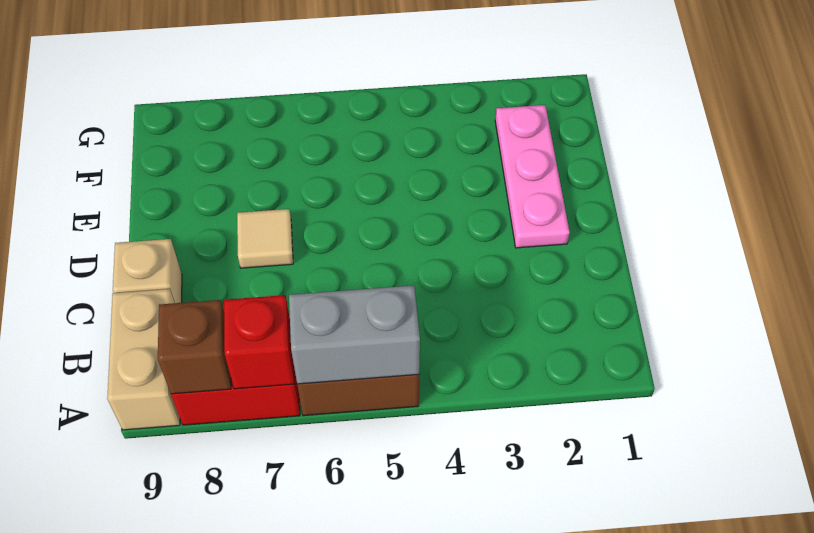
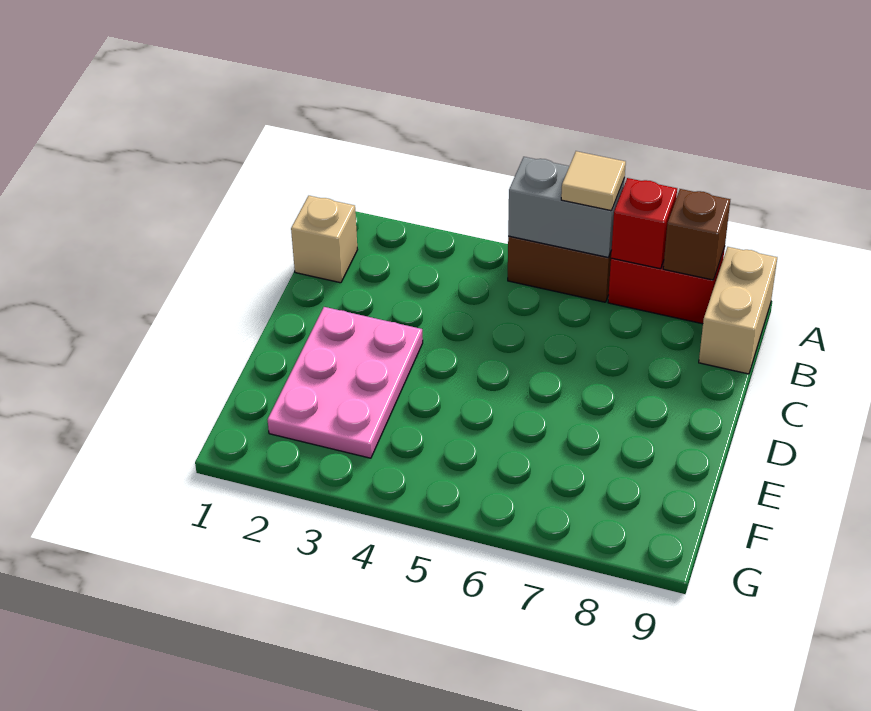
tan brick C9 level 1 -> tan brick B1 level 1
pink plate D2:F2 level 1 -> pink plate D2:F3 level 1
tan tile D7 level 1 -> tan tile A6 level 3

